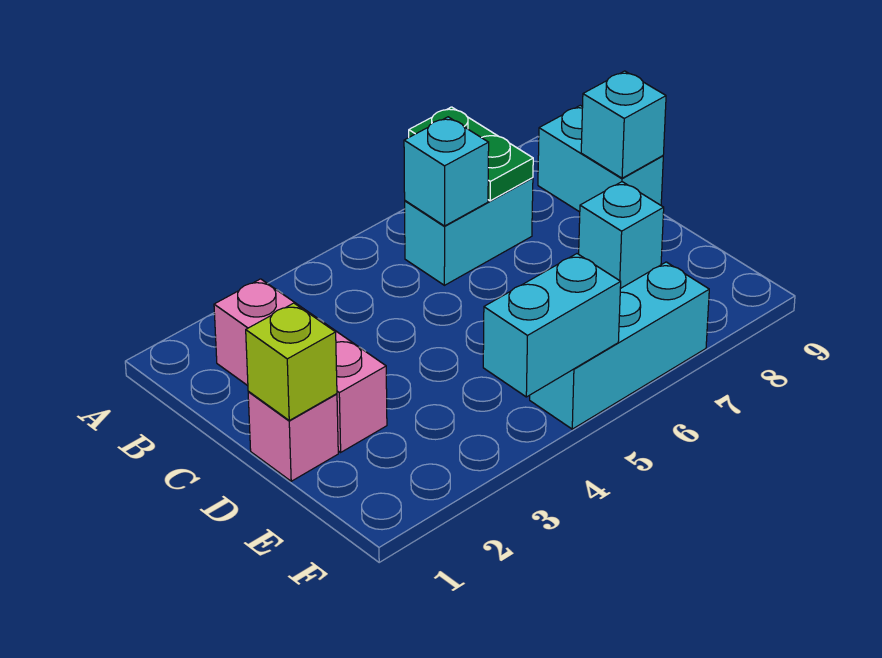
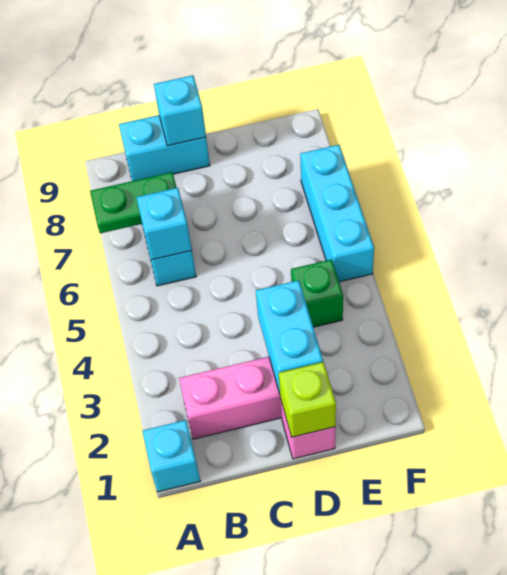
cyan brick D8 level 1 -> cyan brick A1 level 1
none -> green brick E4 level 1
cyan brick F4:F5 level 2 -> cyan brick D2:D3 level 2

